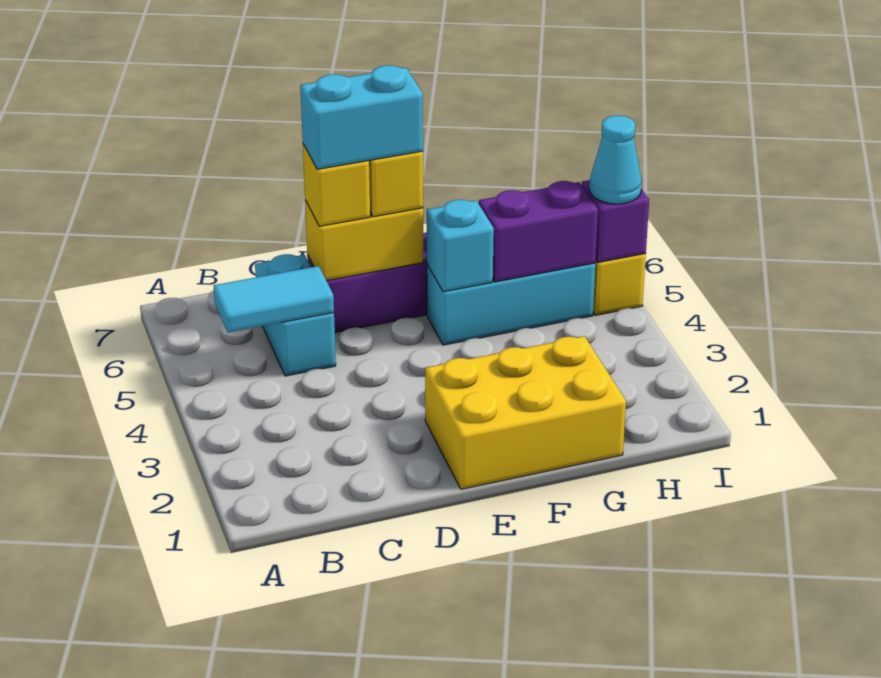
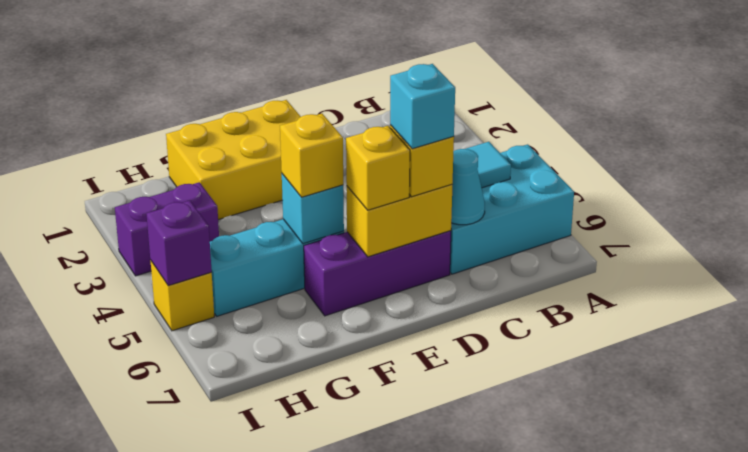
cyan brick C5:C6 level 1 -> cyan brick A5:C6 level 1
cyan brick D6:E6 level 4 -> cyan brick D6 level 4
none -> yellow brick F5 level 3
purple brick G5:H5 level 2 -> purple brick H3:I3 level 1
cyan cone I5 level 3 -> cyan cone C6 level 2

